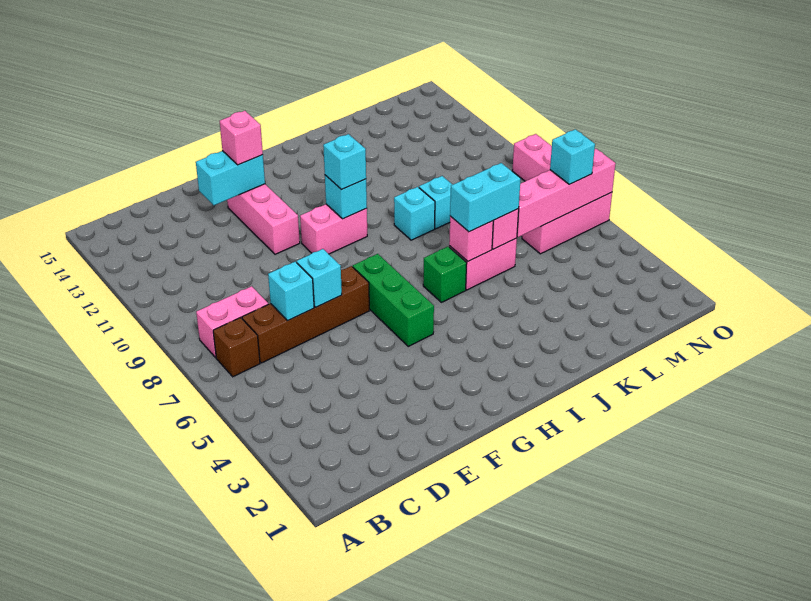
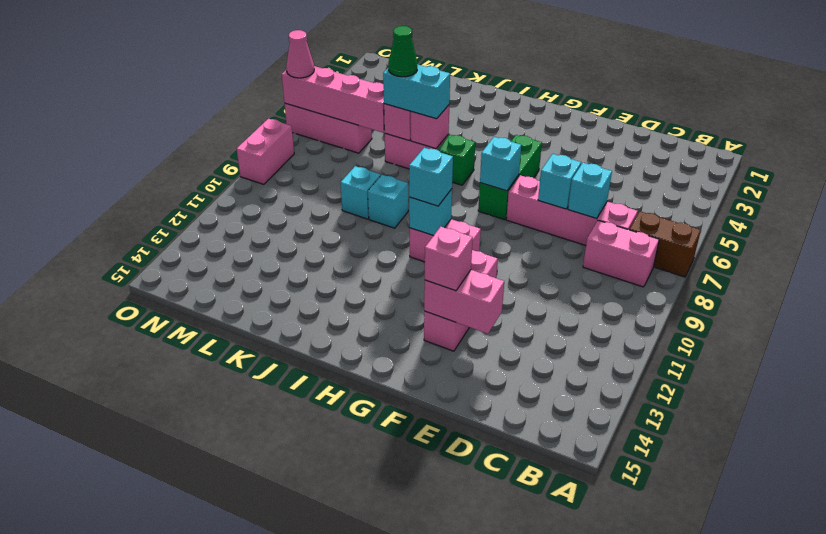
brown brick B7 level 1 -> brown brick A7:B7 level 1
brown brick C7:F7 level 1 -> pink brick C7:F7 level 1
cyan brick E13:F13 level 2 -> pink brick E13:F13 level 2
none -> green cone K6 level 4
cyan brick N6 level 3 -> cyan brick G7 level 2
none -> pink cone O6 level 3

